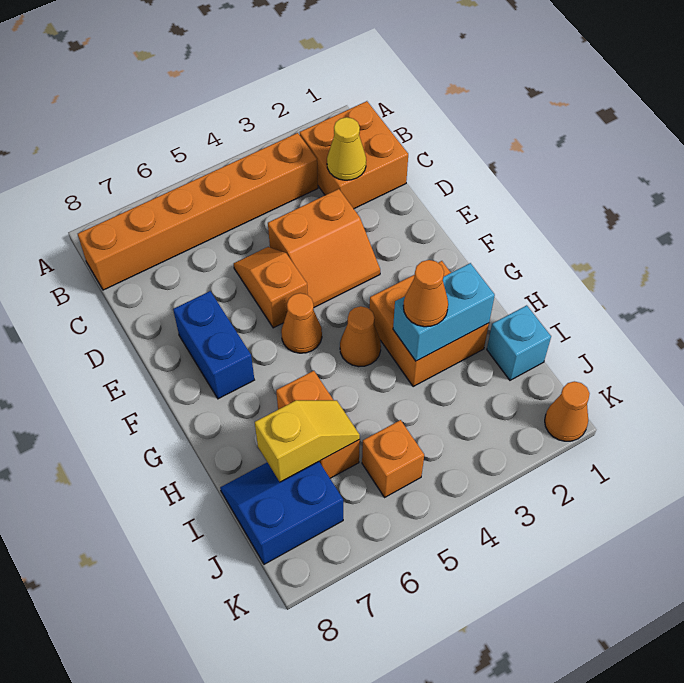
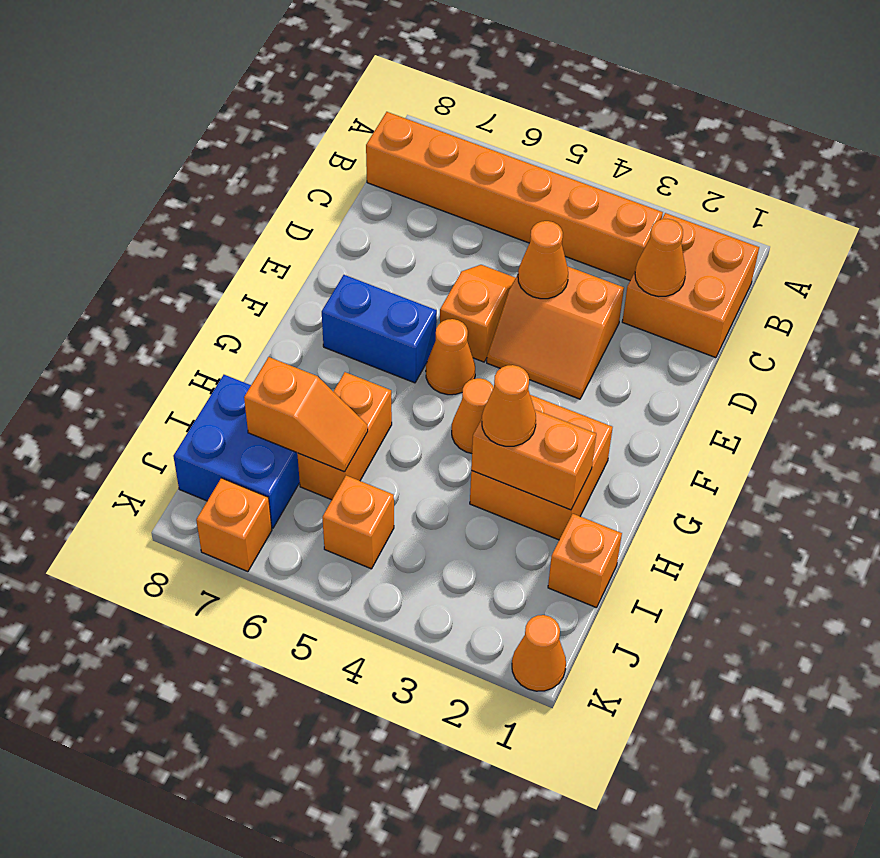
yellow cone C2 level 2 -> orange cone C2 level 2
none -> orange cone D4 level 2
blue brick E7:F7 level 1 -> blue brick F6:F7 level 1
cyan brick H2:H3 level 2 -> orange brick H2:H3 level 2
cyan brick I1 level 1 -> orange brick I1 level 1
yellow slope I6:I7 level 2 top 7 -> orange slope I6:I7 level 2 top 7
blue slope I7:J8 level 1 top J -> blue brick I7:J8 level 1
none -> orange brick K7 level 1

